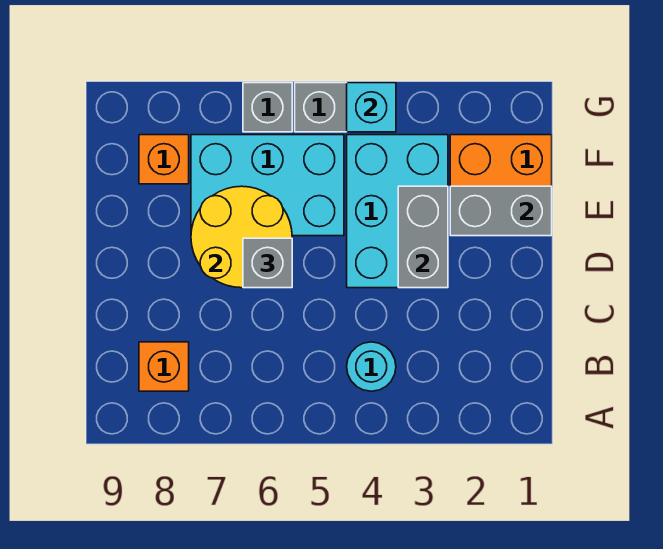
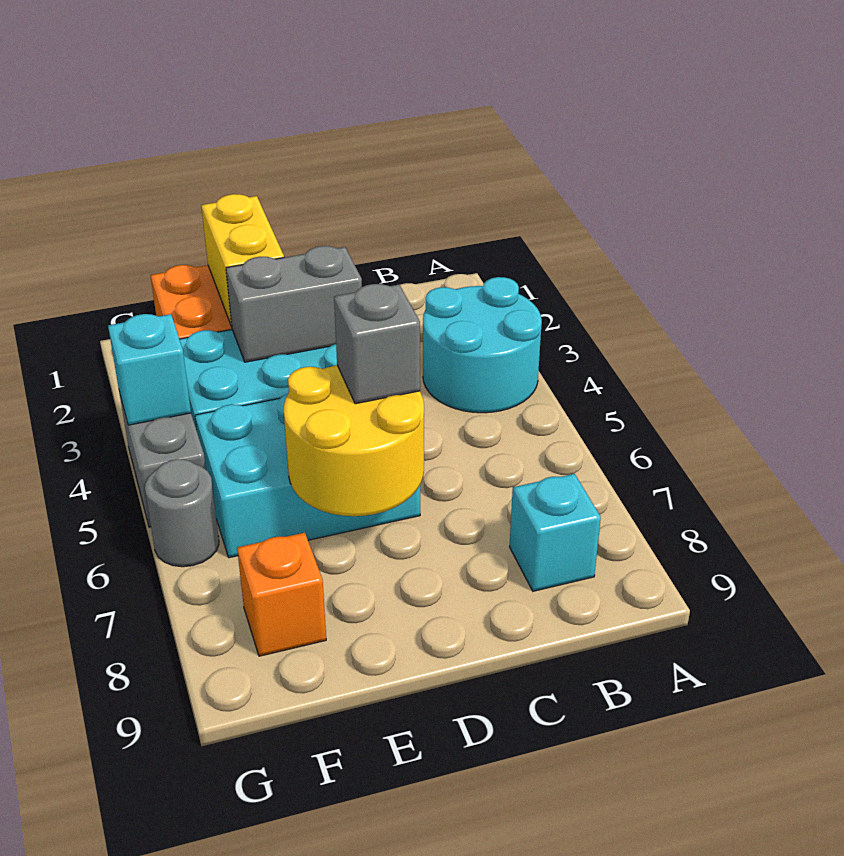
cyan round brick B4 level 1 -> cyan round brick A3:B4 level 1
orange brick B8 level 1 -> cyan brick B8 level 1
grey brick E1:E2 level 2 -> yellow brick E1:E2 level 2
cyan brick E5:F7 level 1 -> cyan brick D5:F6 level 1
grey brick G6 level 1 -> grey round brick G6 level 1

